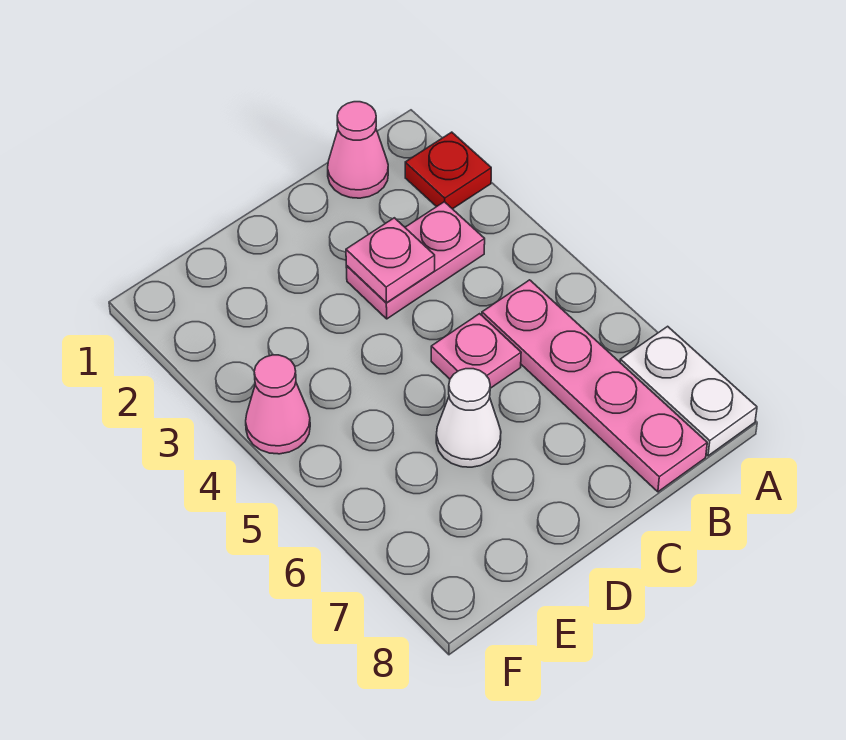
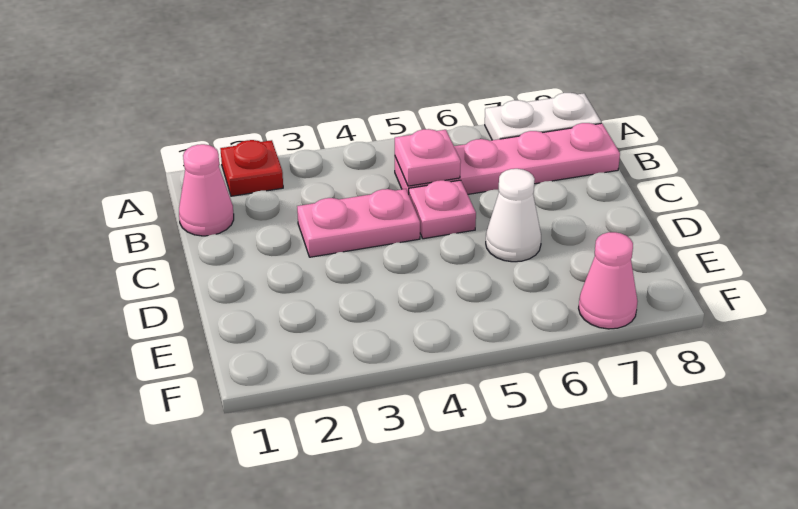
pink plate B3:C3 level 1 -> pink plate C3:C4 level 1
pink plate C3 level 2 -> pink plate B5 level 2
pink cone F4 level 1 -> pink cone F7 level 1

